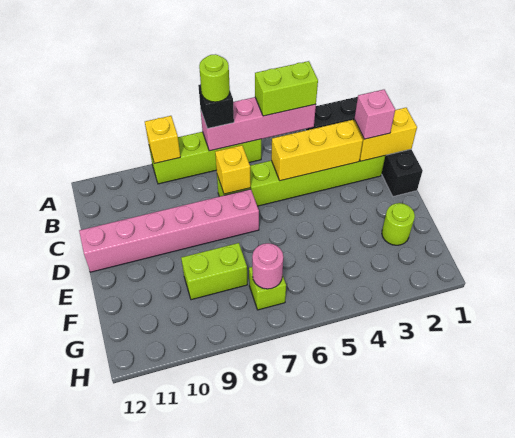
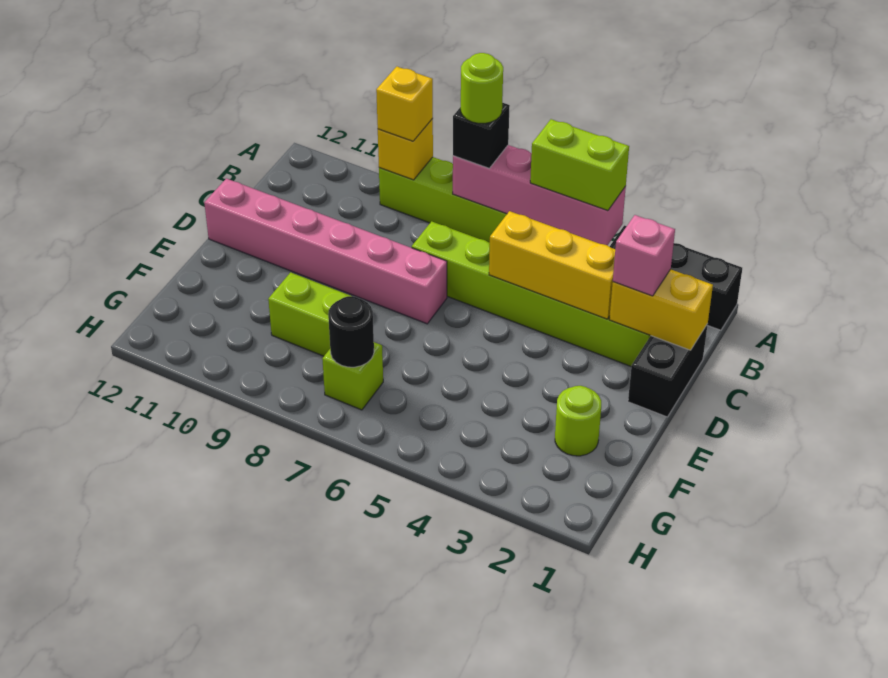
yellow brick C7 level 2 -> yellow brick A9 level 3
pink round brick G7 level 2 -> black round brick G7 level 2

